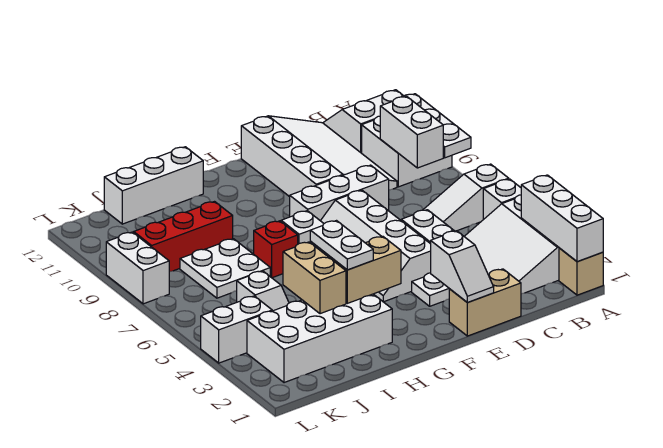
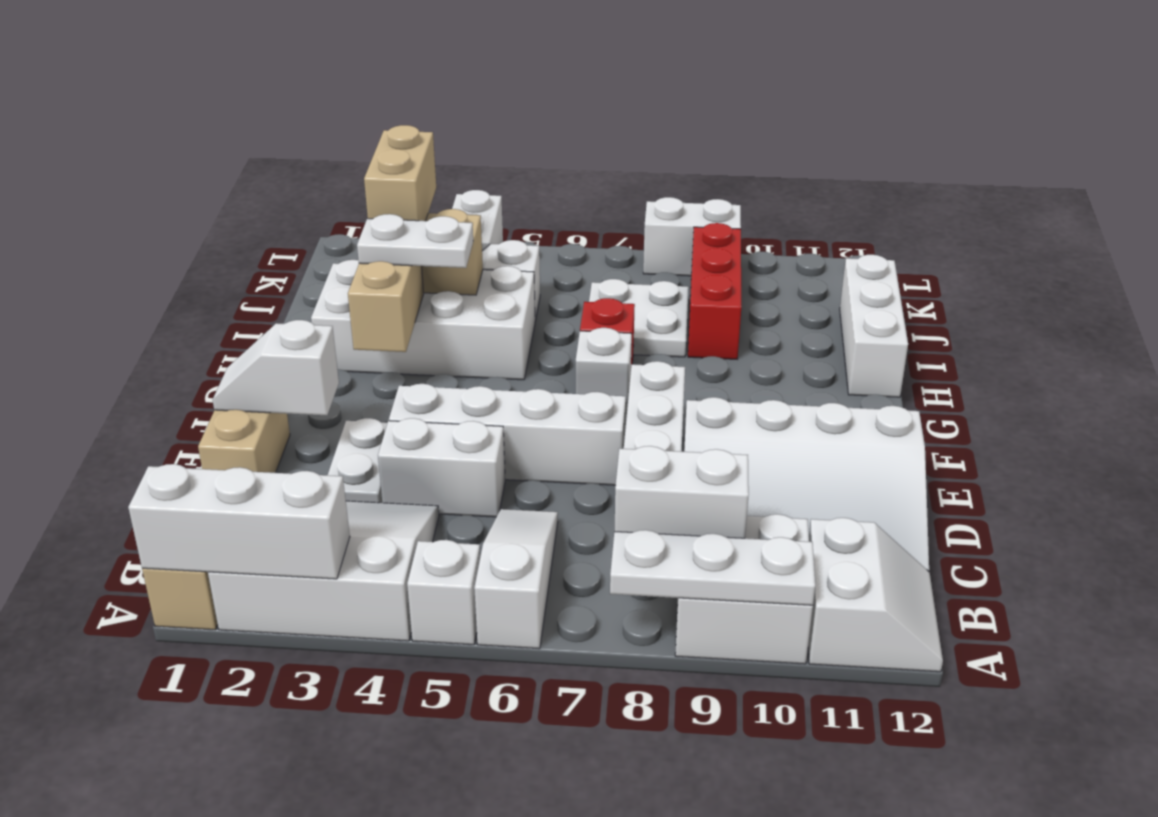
white brick H2:K3 level 1 -> white brick H2:I5 level 1
none -> tan brick I3:J3 level 3

